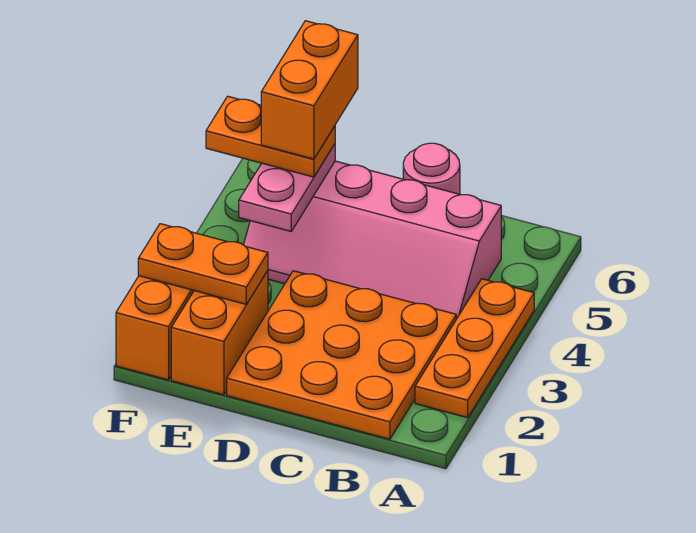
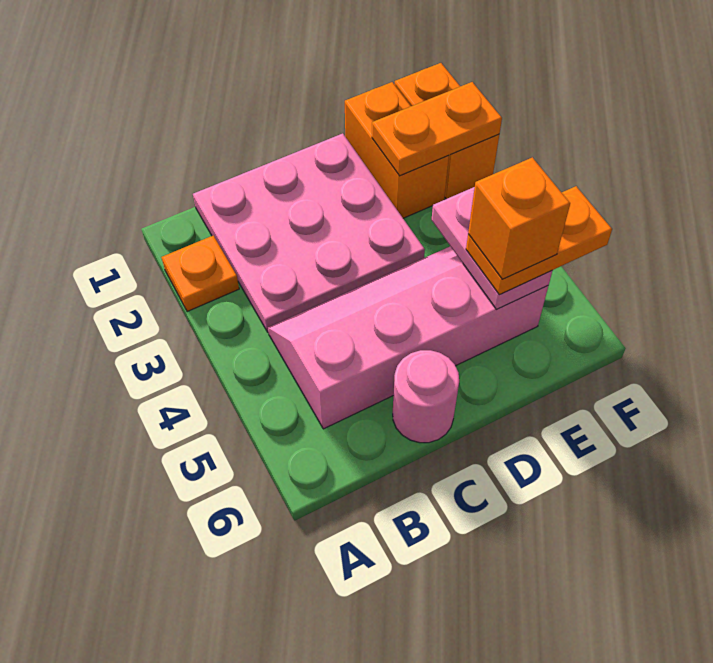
orange plate A2:A4 level 1 -> orange plate A2 level 1
orange plate B1:D3 level 1 -> pink plate B1:D3 level 1
orange brick E5:E6 level 4 -> orange brick E5 level 4

